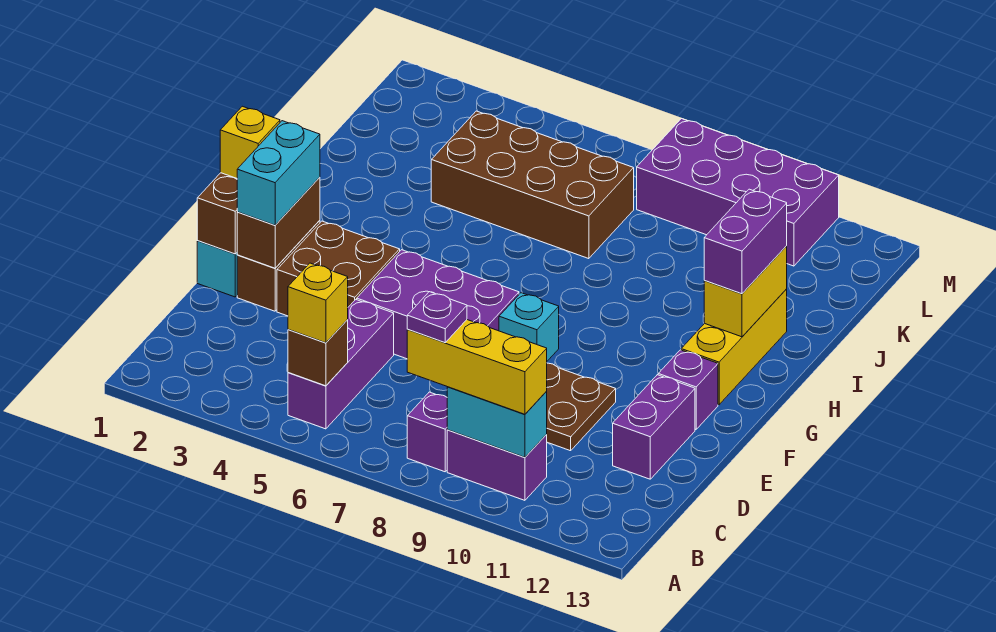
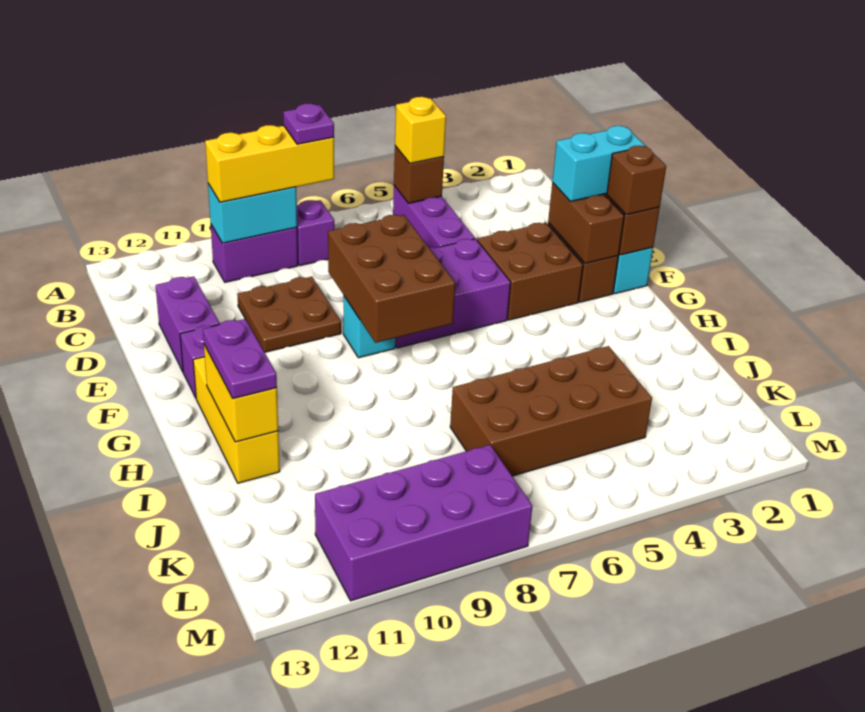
cyan brick E2:F2 level 3 -> cyan brick E1:E2 level 3
none -> brown brick E7:G8 level 2
yellow brick F1 level 3 -> brown brick F1 level 3
purple brick H12:I12 level 3 -> purple plate H12:I12 level 3

